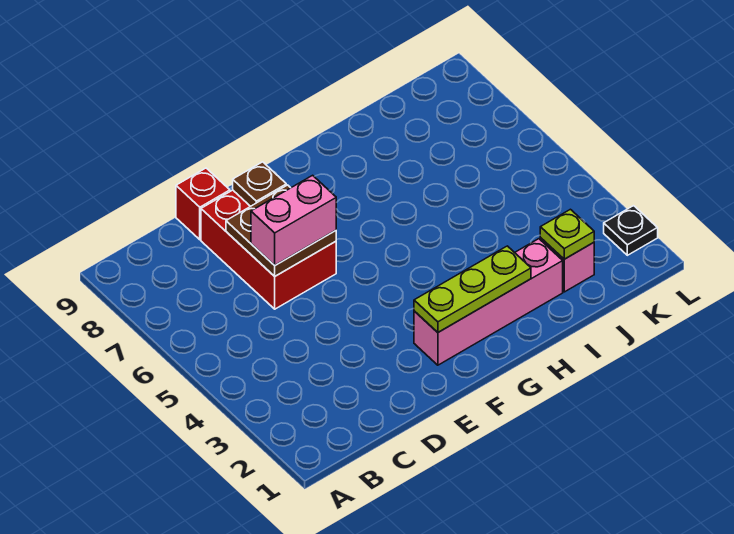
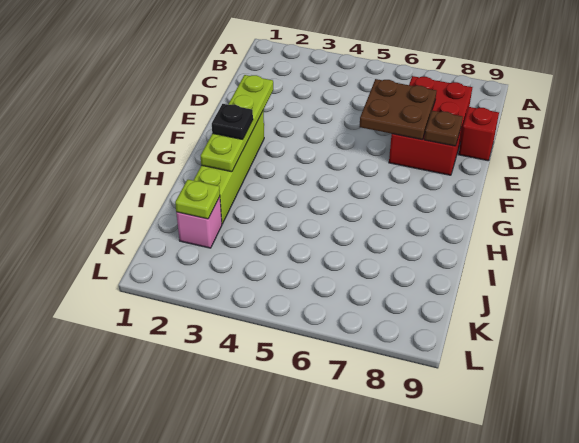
red brick D6:E8 level 1 -> red brick C7:E8 level 1
pink brick D6:E6 level 3 -> none
pink brick F2:I2 level 1 -> lime brick F2:I2 level 1
lime plate F2:H2 level 2 -> lime plate E2:H2 level 2
black plate L2 level 1 -> black plate G2 level 3

